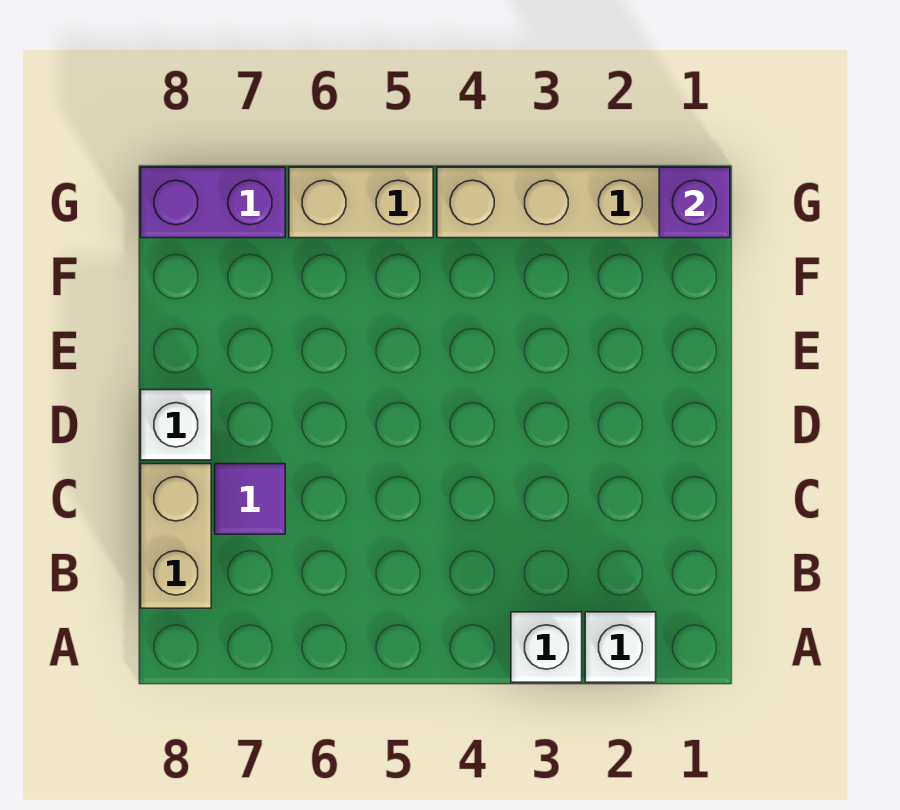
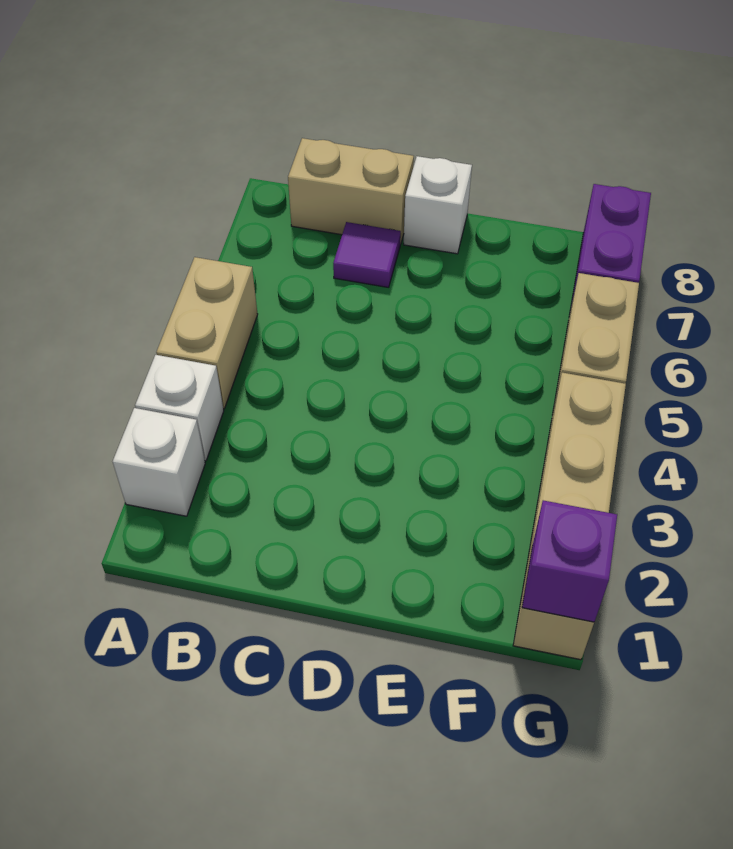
none -> tan brick A4:A5 level 1

